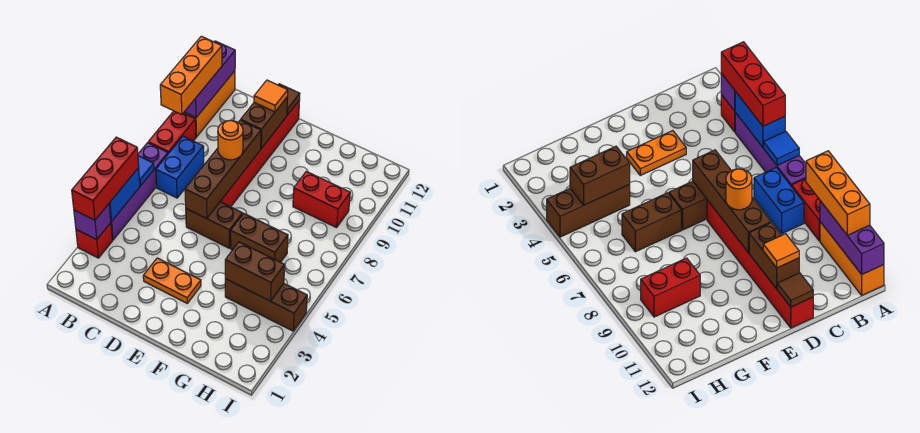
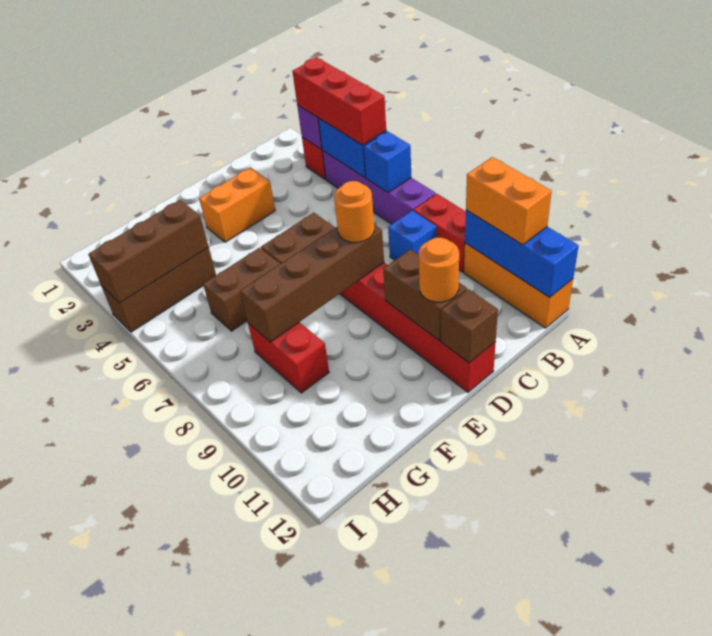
blue tile A6 level 2 -> blue brick A6 level 2
orange brick A9:A11 level 3 -> orange brick A10:A11 level 3
purple brick A10:A12 level 2 -> blue brick A10:A12 level 2
blue brick B7:B8 level 1 -> blue brick B8 level 1
orange plate D3:E3 level 1 -> orange brick D3:E3 level 1
brown brick D6:D9 level 2 -> brown brick D8:G8 level 2
orange tile D11 level 3 -> orange round brick D11 level 3
brown tile D12 level 2 -> brown brick D12 level 2
brown brick G4:H4 level 2 -> brown brick G4:I4 level 2
red brick G9:H9 level 1 -> red brick G8:G9 level 1

